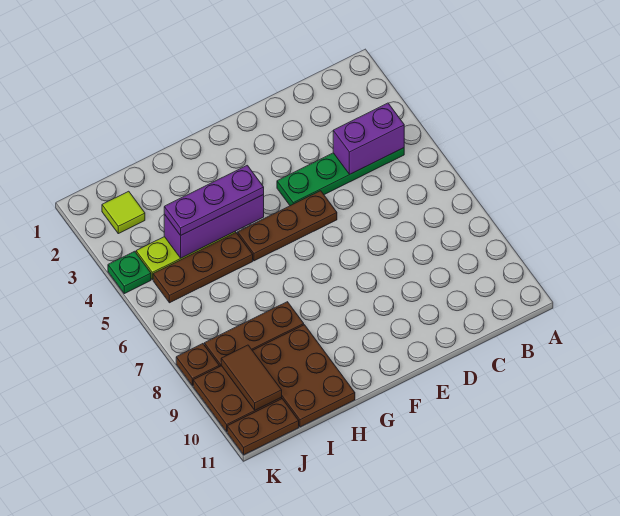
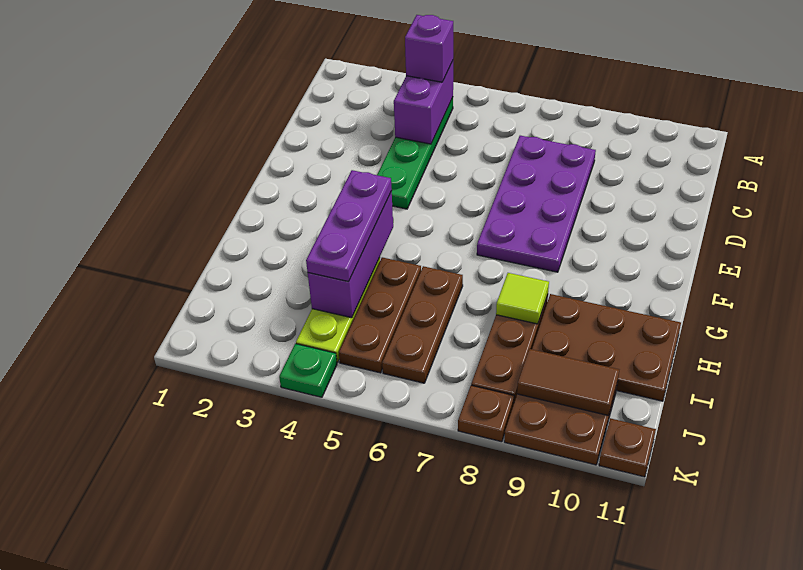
none -> purple brick B4 level 3
none -> purple plate C7:F8 level 1
brown plate E5:G5 level 1 -> brown plate H6:J6 level 1
lime tile J2 level 1 -> lime tile H8 level 2
brown plate J11:K11 level 1 -> brown plate K11 level 1

